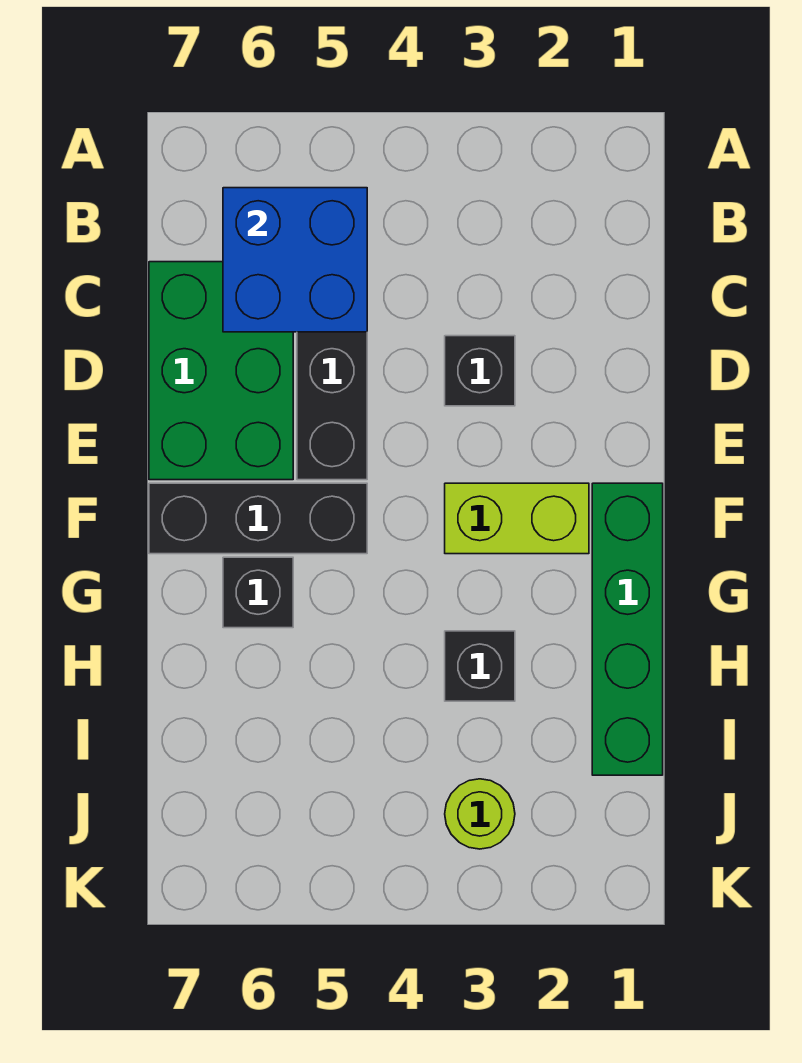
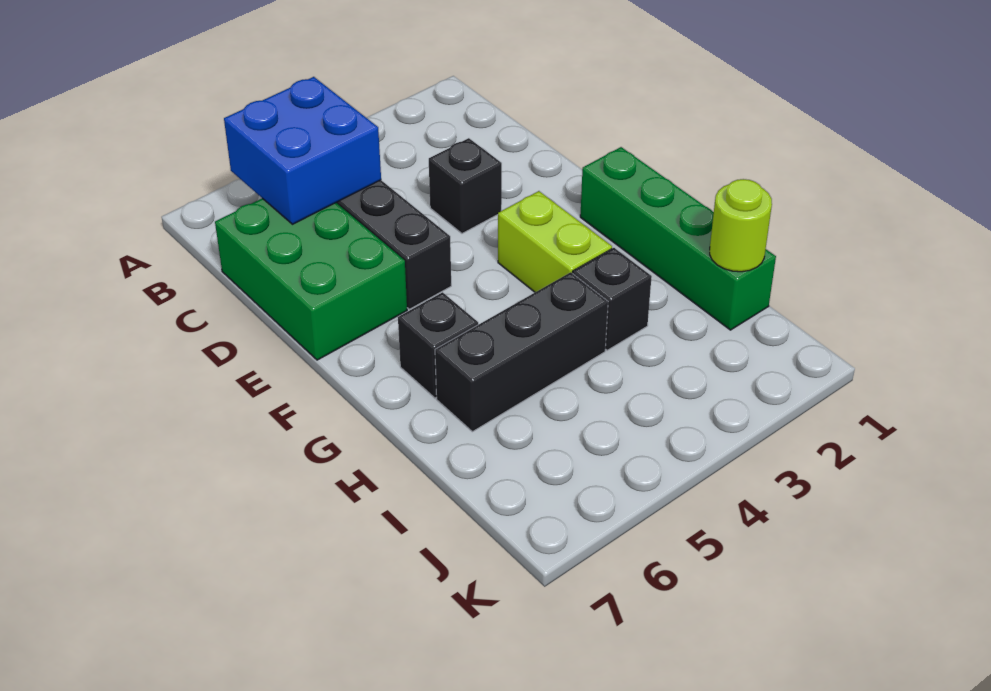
lime brick F2:F3 level 1 -> lime brick F3:G3 level 1
black brick F5:F7 level 1 -> black brick H4:H6 level 1
lime round brick J3 level 1 -> lime round brick I1 level 2

